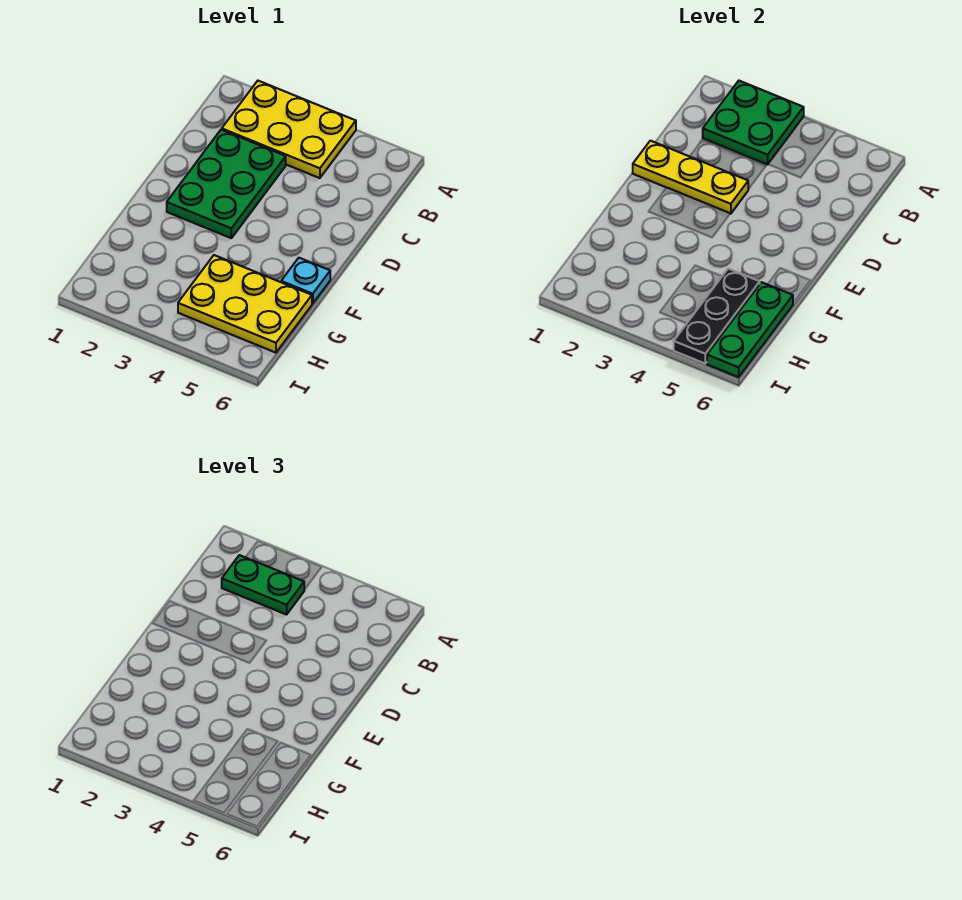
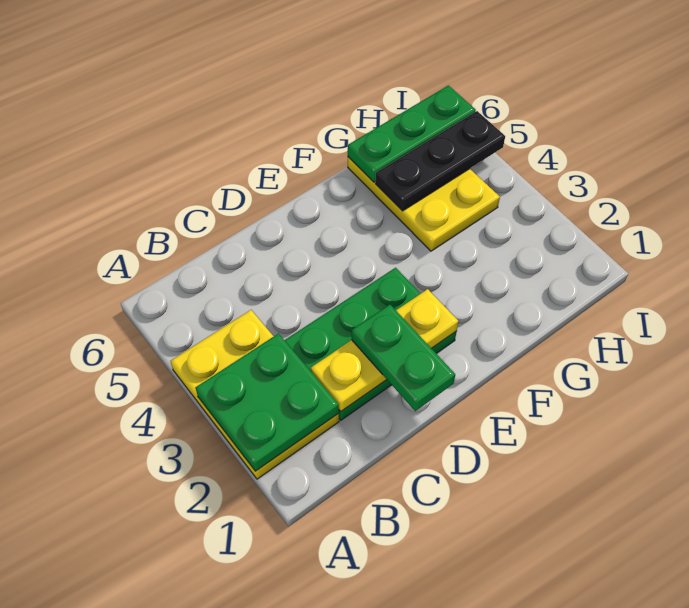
green plate B2:B3 level 3 -> green plate D1:D2 level 3
yellow plate D1:D3 level 2 -> yellow plate C2:E2 level 2
cyan plate F6 level 1 -> none

